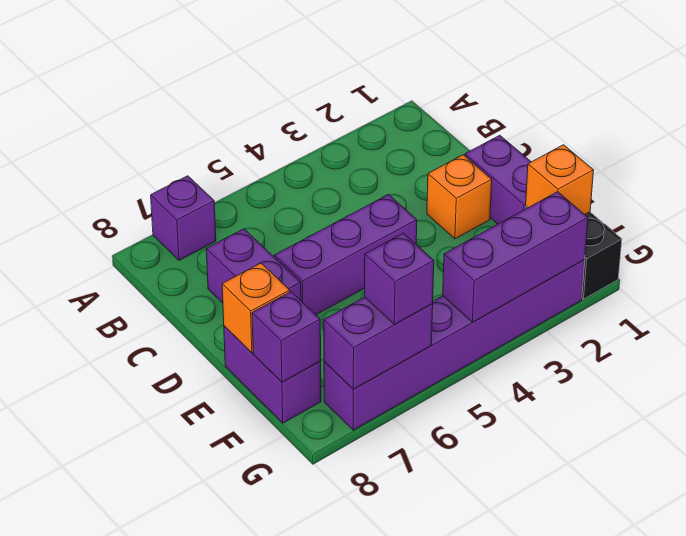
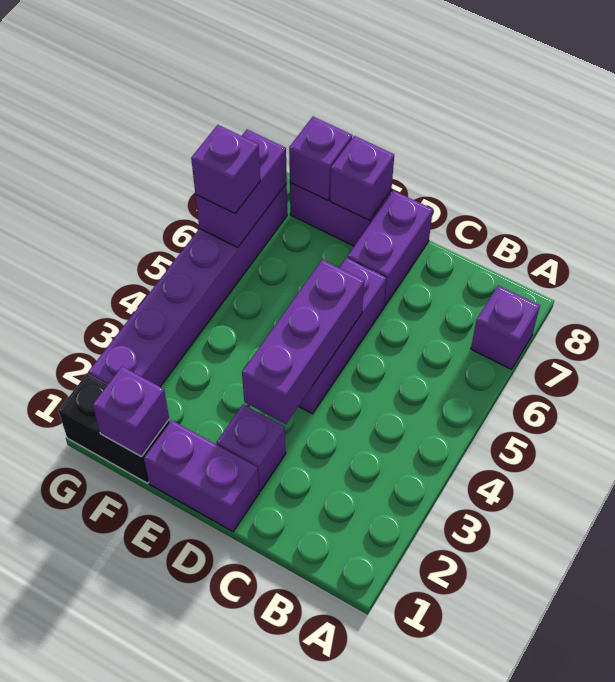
purple brick C7:D7 level 1 -> purple brick D7:D8 level 1
orange brick D2 level 1 -> purple brick D2 level 1
orange brick E8 level 2 -> purple brick E8 level 2
orange brick F1 level 2 -> purple brick F1 level 2
purple brick G2:G4 level 2 -> purple brick D3:D5 level 2

